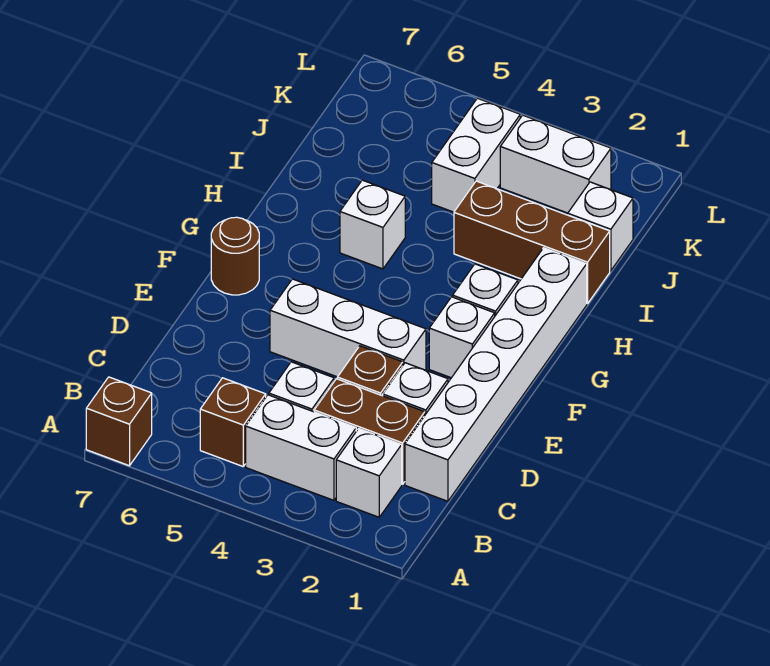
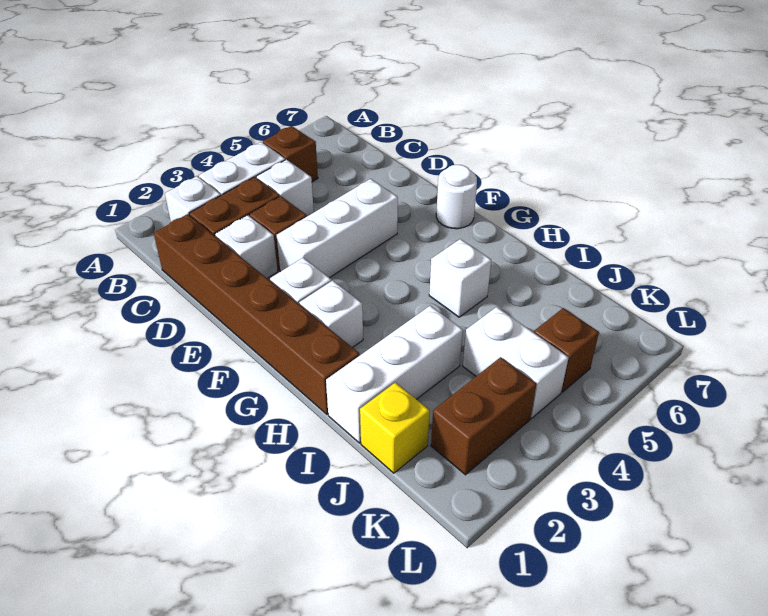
brown brick A7 level 1 -> brown brick K5 level 1
white brick C1:H1 level 1 -> brown brick C1:H1 level 1
brown round brick F7 level 1 -> white round brick F7 level 1
brown brick I1:I3 level 1 -> white brick I1:I3 level 1
white brick J1 level 1 -> yellow brick J1 level 1
white brick K2:K3 level 1 -> brown brick K2:K3 level 1

